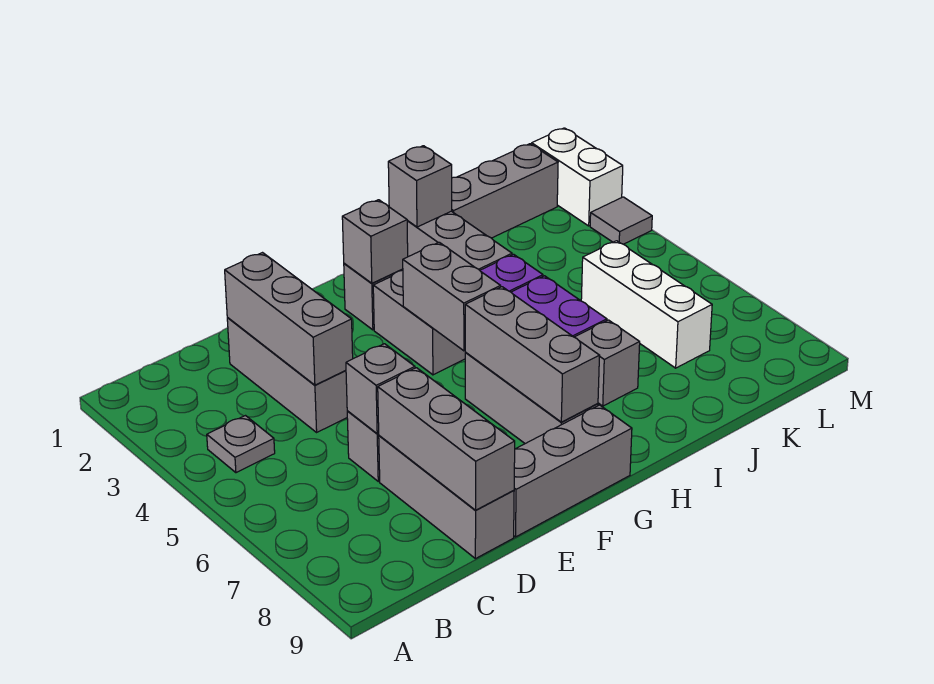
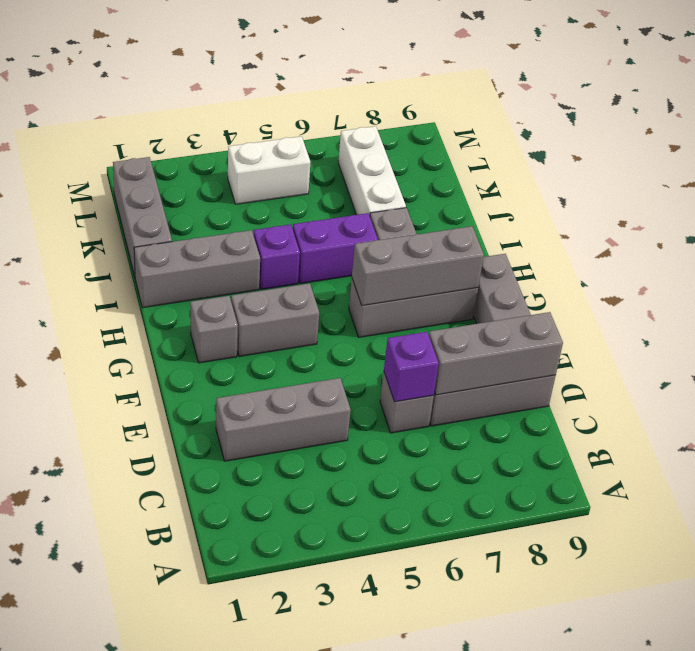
grey plate B4 level 1 -> none
grey brick D2:D4 level 2 -> none
grey brick D6 level 2 -> purple brick D6 level 2
grey brick G2 level 2 -> none
grey brick G4:G5 level 2 -> none
grey brick I1 level 2 -> none
white brick K5:K7 level 1 -> white brick J7:L7 level 1
white brick M1:M2 level 1 -> white brick L4:L5 level 1
grey tile M3 level 1 -> none

